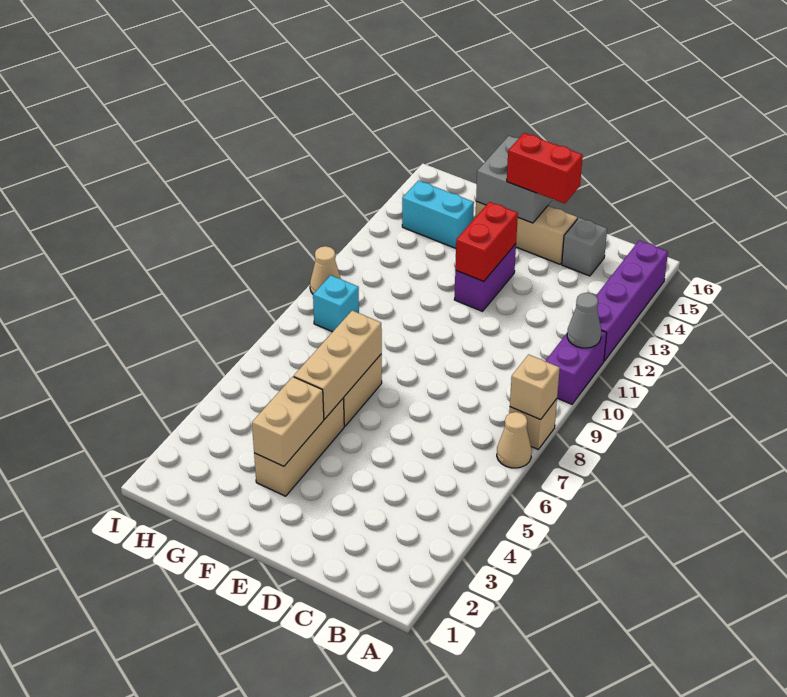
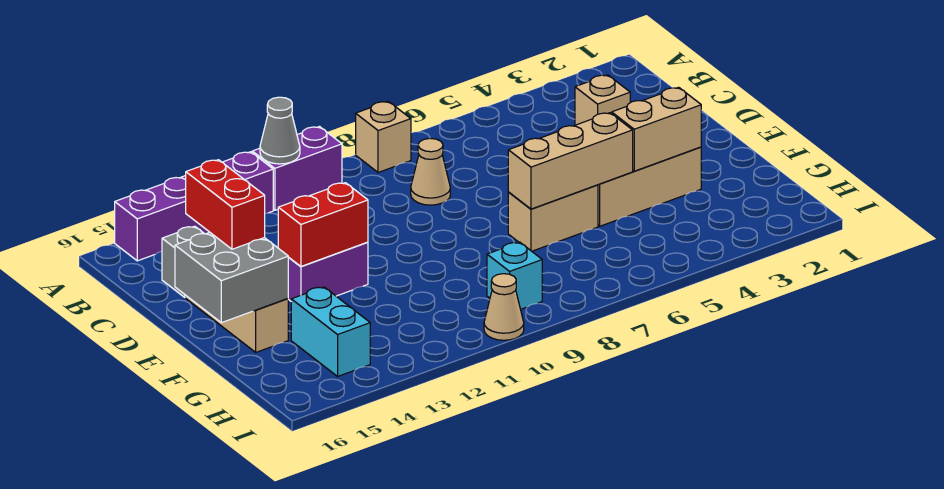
tan cone A7 level 1 -> tan cone C8 level 1
tan brick A8 level 2 -> tan brick C3 level 1

